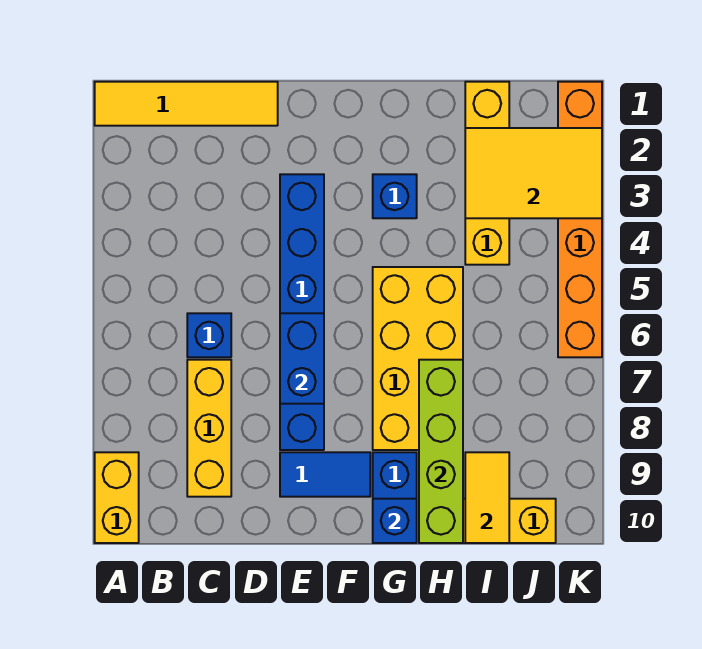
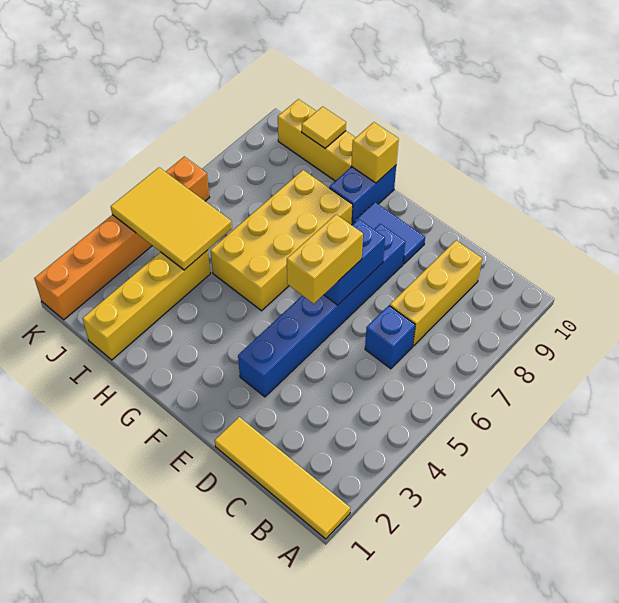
yellow brick A9:A10 level 1 -> yellow brick E5:E6 level 3
blue brick G3 level 1 -> none
blue brick G10 level 2 -> yellow brick G10 level 2
lime brick H7:H10 level 2 -> none
yellow tile I2:K3 level 2 -> yellow tile I4:K5 level 2
yellow tile I9:I10 level 2 -> yellow tile I10 level 2

